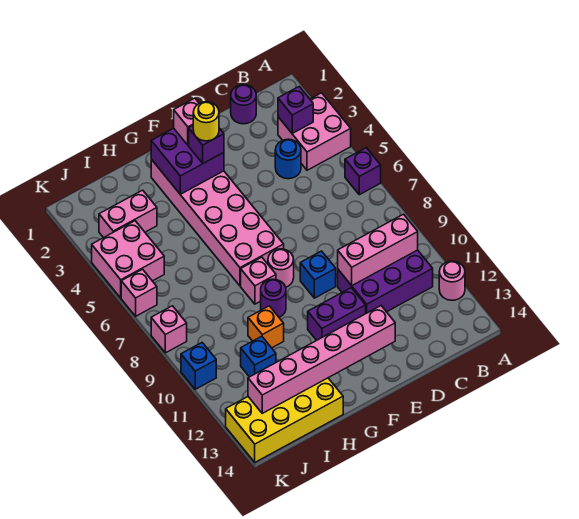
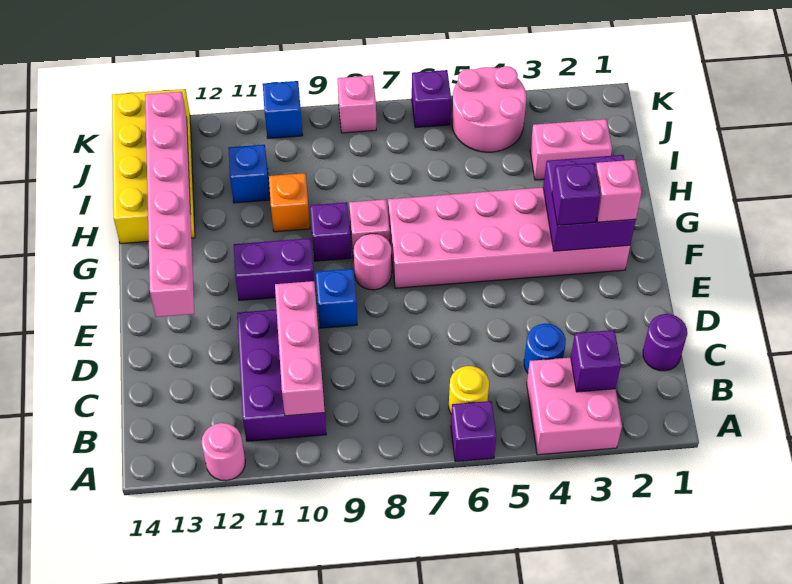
purple brick E11:F11 level 1 -> purple brick F10:F11 level 1
yellow round brick F3 level 4 -> yellow round brick B6 level 1
purple round brick G9 level 1 -> purple brick G9 level 1
pink brick I3:J3 level 1 -> pink brick I2:I3 level 1
pink brick J4:K5 level 1 -> pink round brick J4:K5 level 1
pink brick K6 level 1 -> purple brick K6 level 1

